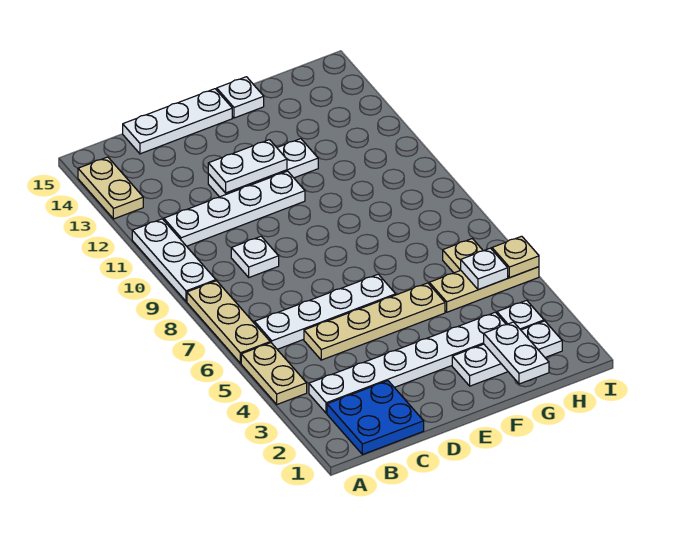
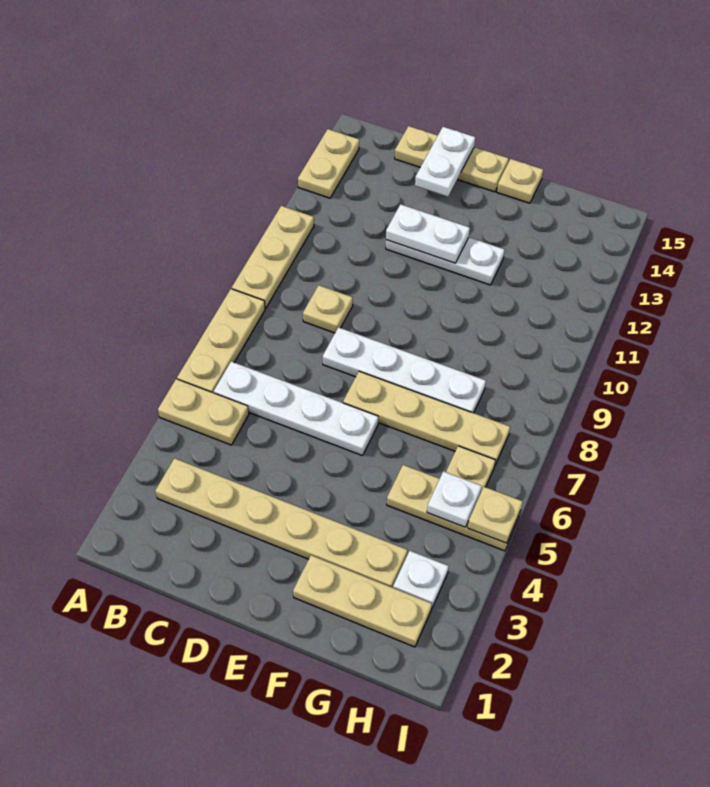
tan plate A4:A5 level 1 -> tan plate A5:B5 level 1
white plate A9:A11 level 1 -> tan plate A9:A11 level 1
blue plate B1:C2 level 1 -> none
white plate B3:G3 level 1 -> tan plate B3:G3 level 1
white plate B11:E11 level 1 -> white plate D8:G8 level 1
tan plate C5:F5 level 1 -> tan plate E7:H7 level 1
white plate C9 level 1 -> tan plate C9 level 1
white plate C15:E15 level 1 -> tan plate C15:E15 level 1
white plate F2:H2 level 1 -> tan plate F2:H2 level 1
white plate F15 level 1 -> tan plate F15 level 1
white plate G1:G2 level 2 -> white plate D14:D15 level 2

